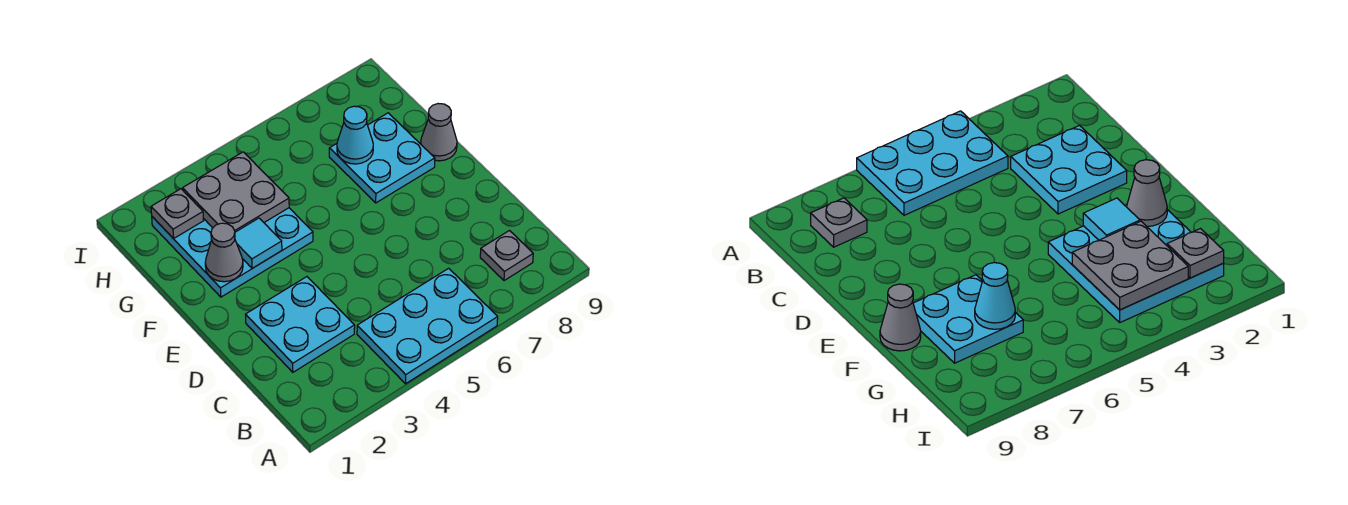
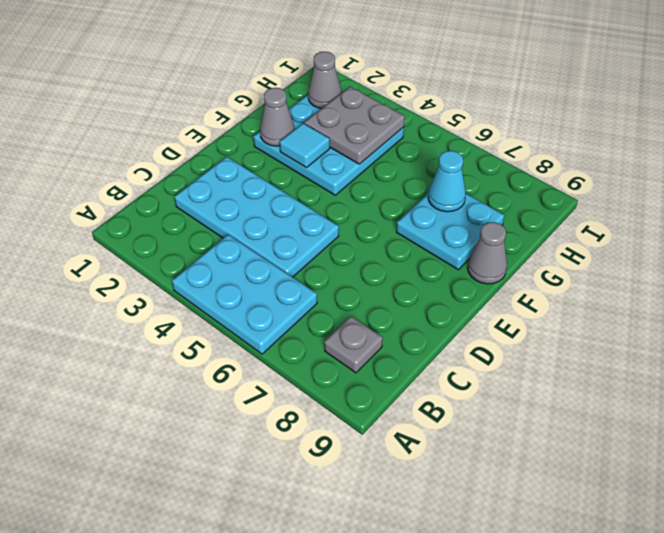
cyan plate C2:D3 level 1 -> cyan plate C2:D5 level 1
grey plate H2 level 2 -> grey cone H2 level 2

